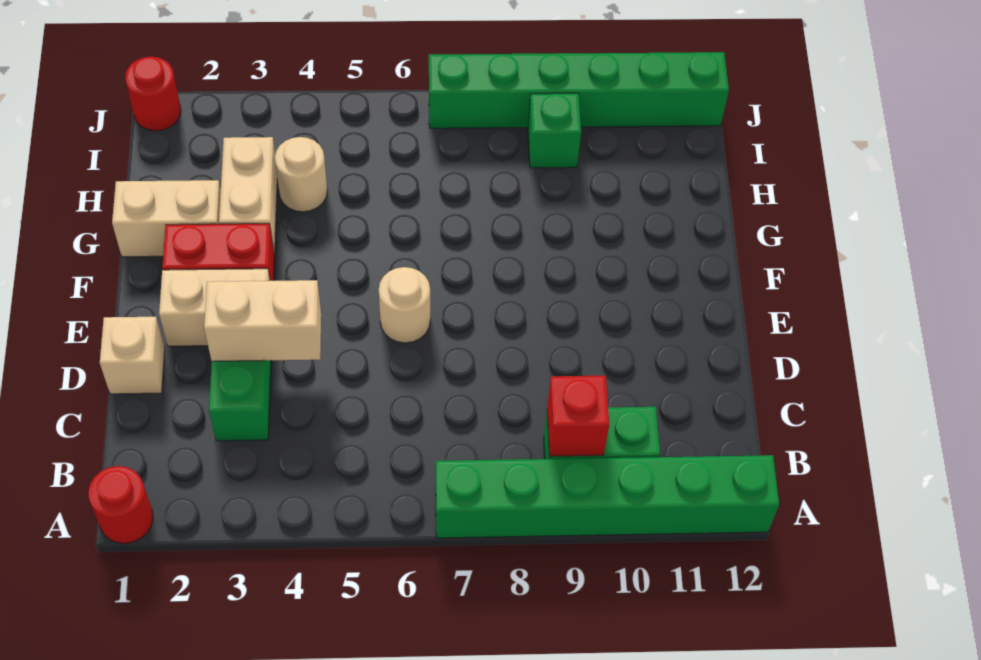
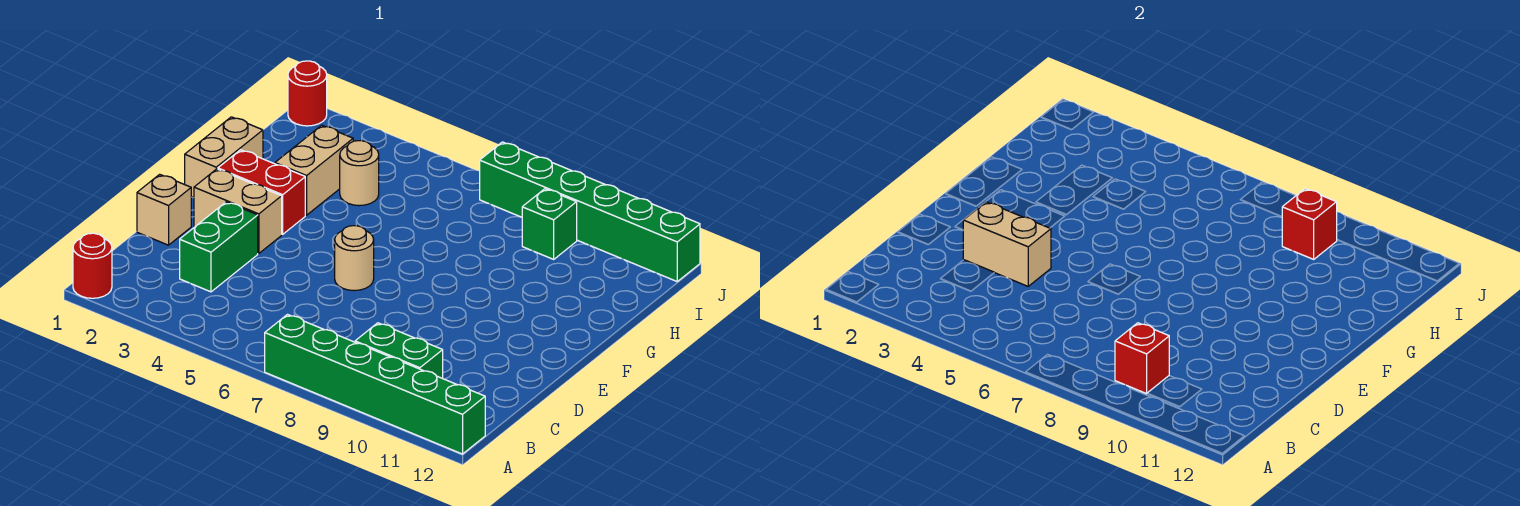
tan brick G1:G2 level 1 -> tan brick F1:G1 level 1
none -> red brick I9 level 2

